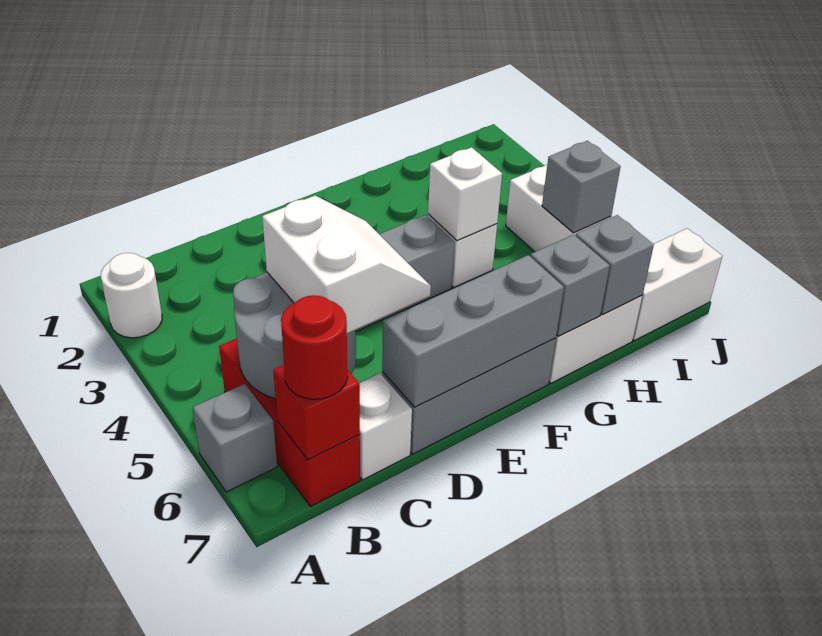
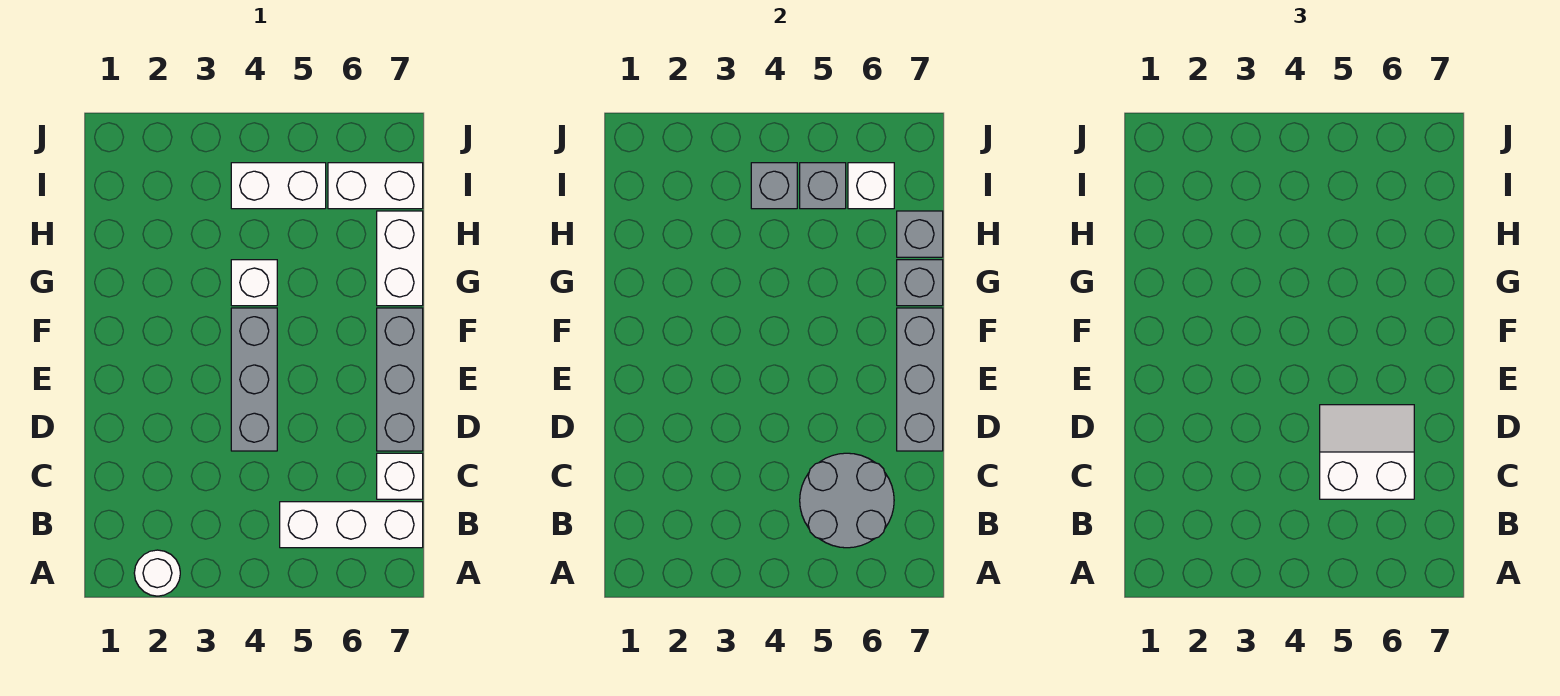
grey brick A6 level 1 -> grey brick I4 level 2
red brick B5:B7 level 1 -> white brick B5:B7 level 1
red brick B7 level 2 -> none
red round brick B7 level 3 -> none
white brick G4 level 2 -> white brick I6 level 2
white brick I7:J7 level 1 -> white brick I6:I7 level 1

